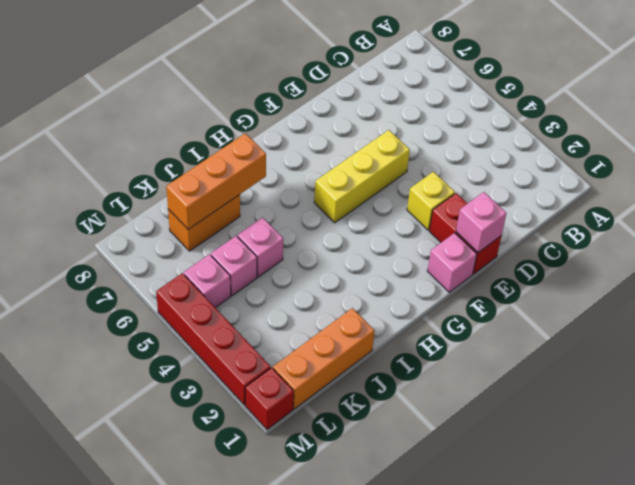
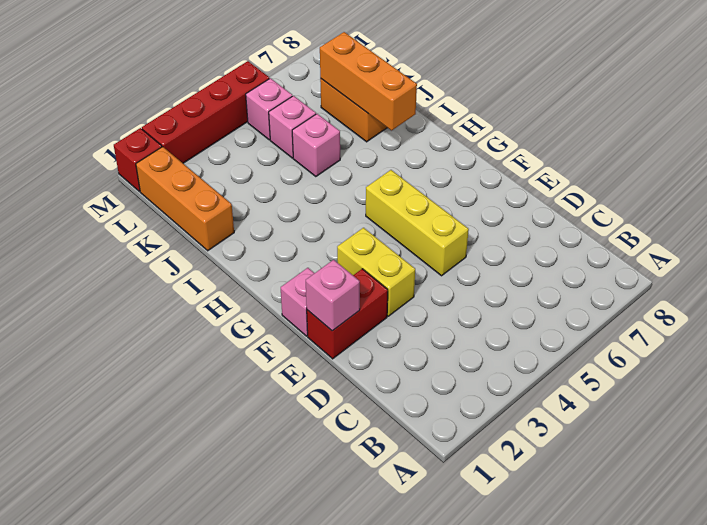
yellow brick E3 level 1 -> yellow brick E3:F3 level 1

